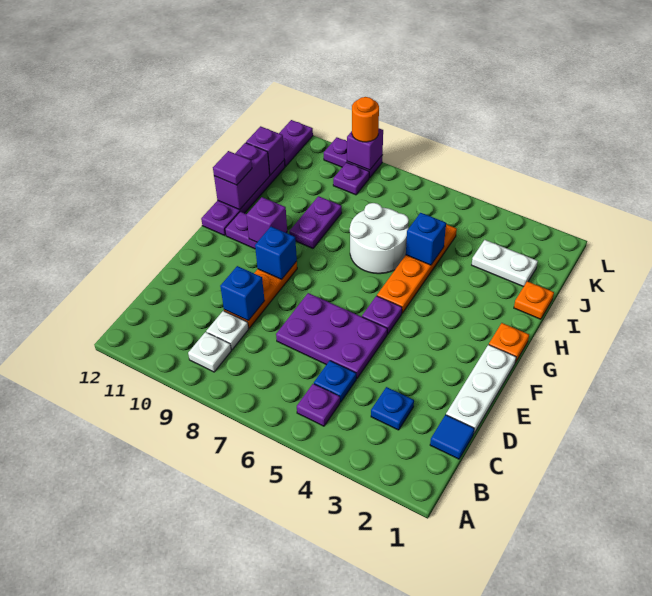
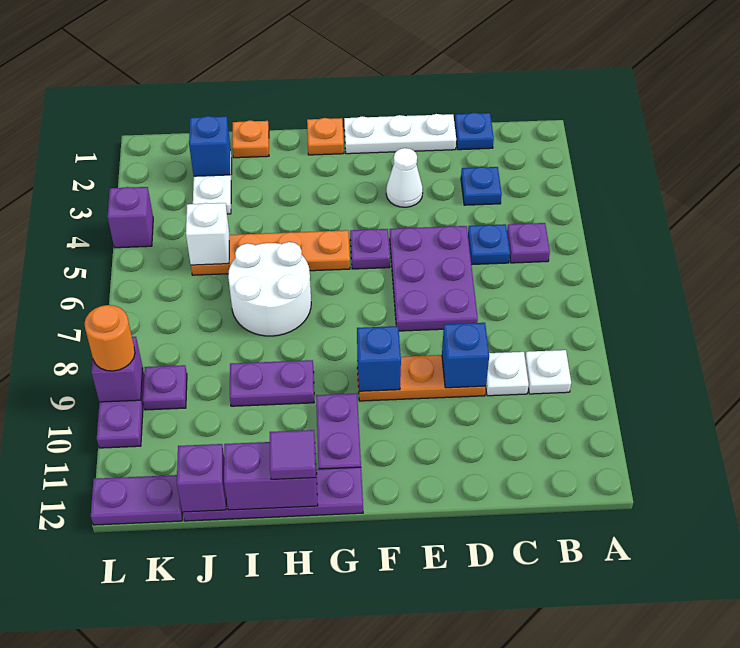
blue tile C1 level 1 -> blue plate C1 level 1
none -> white cone E3 level 1
purple brick G10 level 2 -> purple brick L4 level 1
blue brick I5 level 2 -> blue brick J2 level 2
none -> white brick J5 level 2

